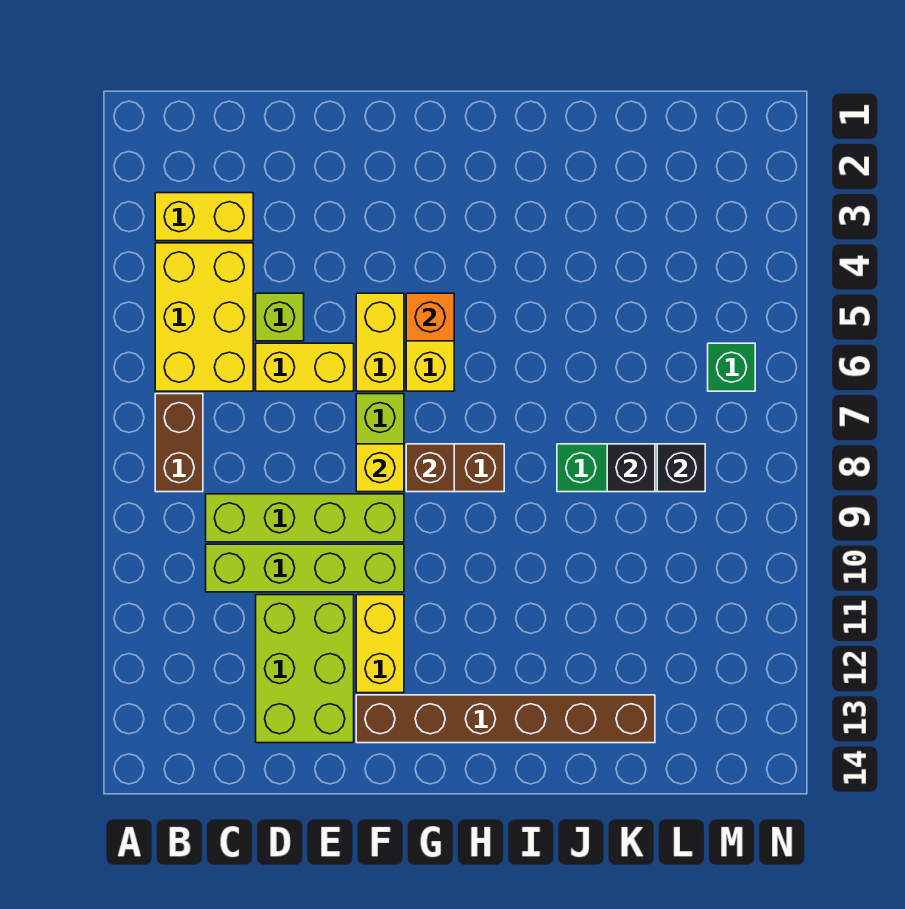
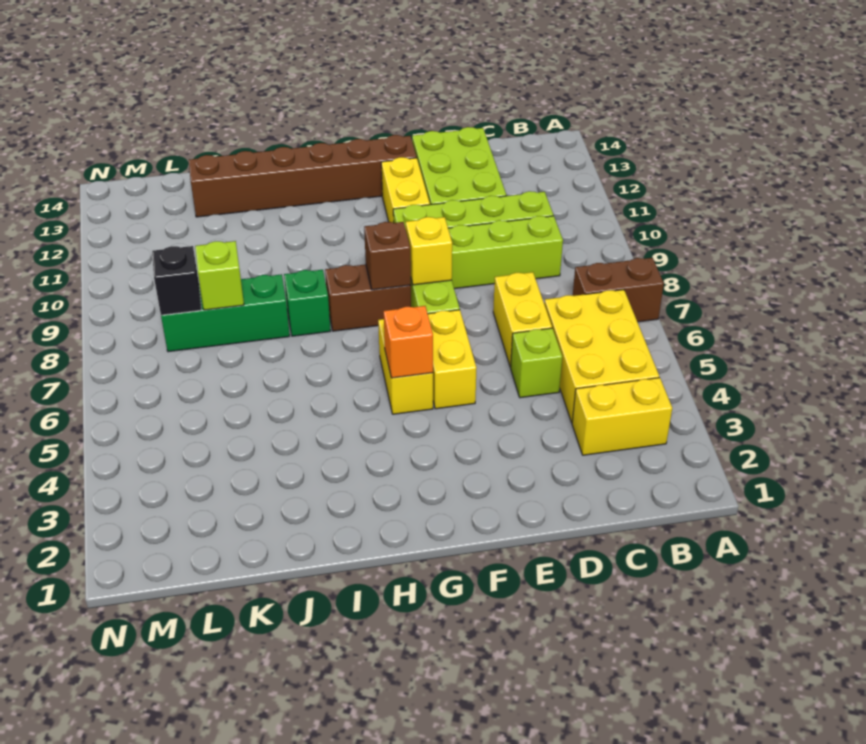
brown brick B7:B8 level 1 -> brown brick A7:B7 level 1
yellow brick D6:E6 level 1 -> yellow brick D6:D7 level 1
black brick K8 level 2 -> lime brick K8 level 2
green brick M6 level 1 -> green brick I8 level 1

